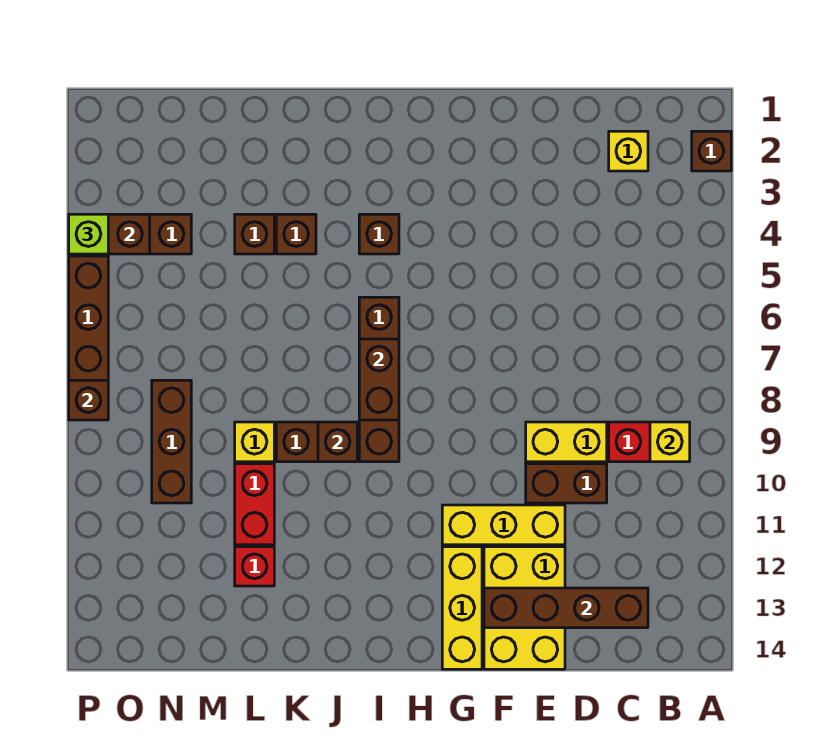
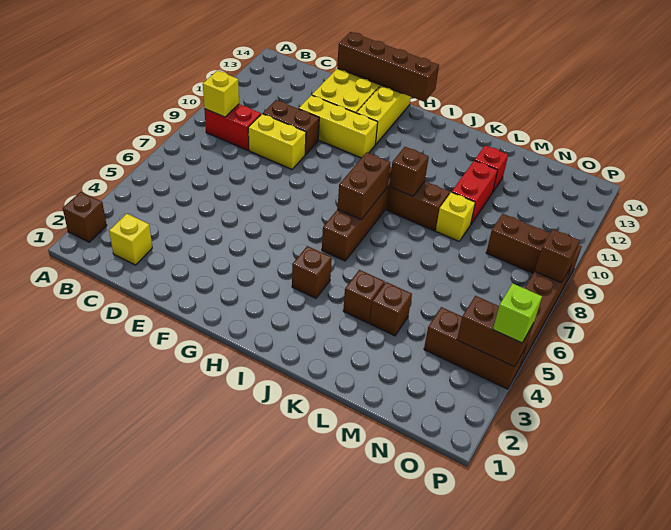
brown brick C13:F13 level 2 -> brown brick E14:H14 level 2
brown brick N8:N10 level 1 -> brown brick N9:P9 level 1

